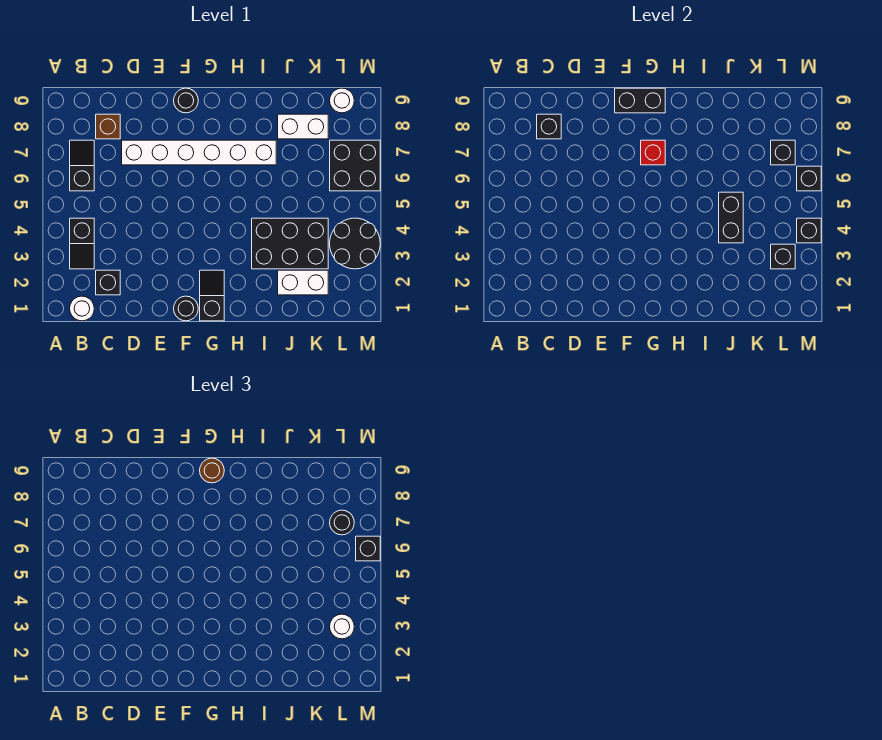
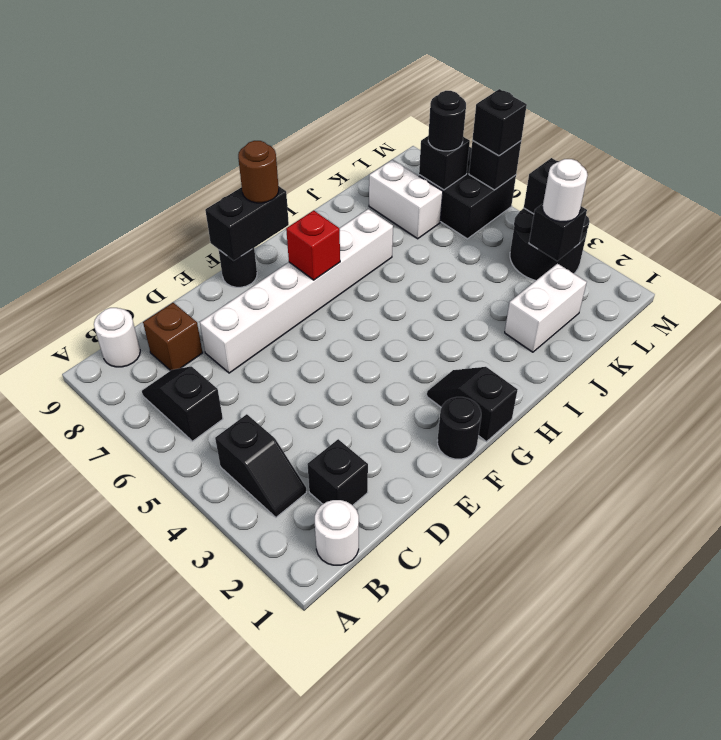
black brick C8 level 2 -> none
black brick I3:K4 level 1 -> none
black brick J4:J5 level 2 -> none
white brick J8:K8 level 1 -> white brick K7:K8 level 1
white round brick L9 level 1 -> white round brick B9 level 1

